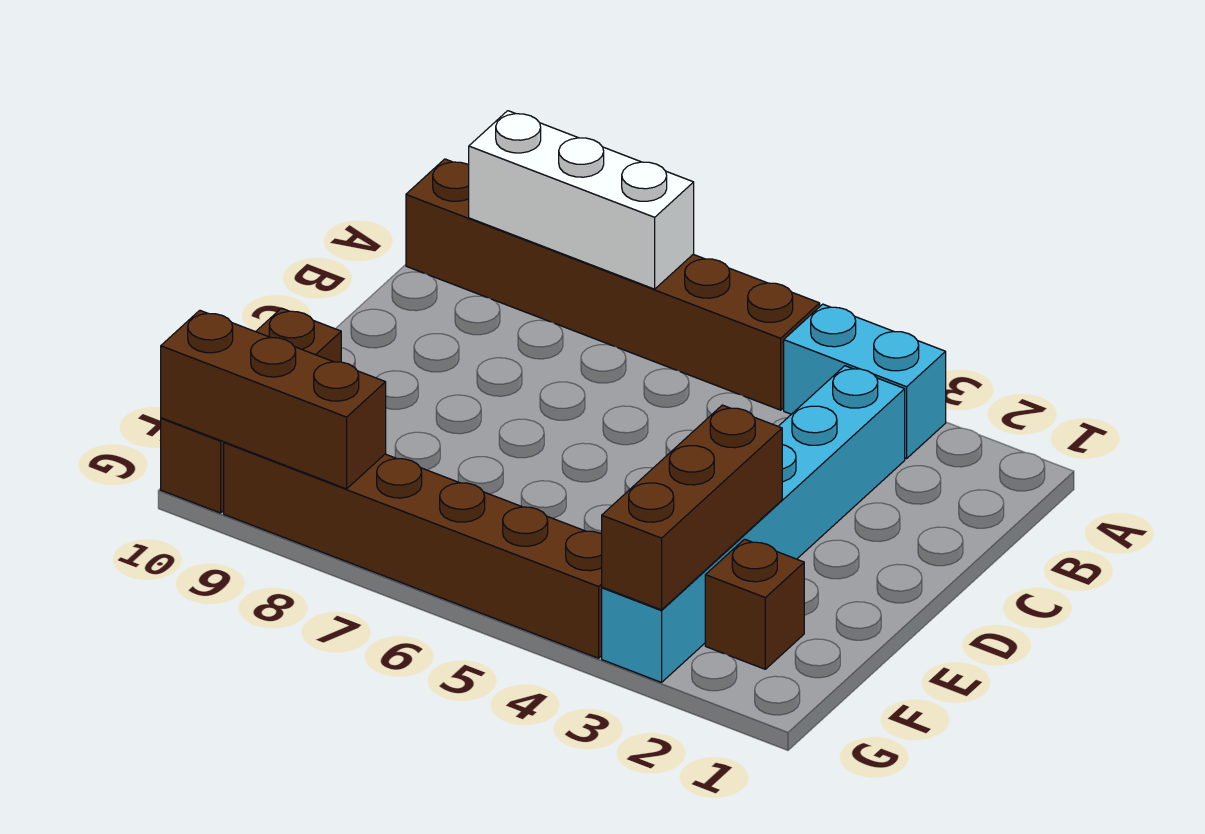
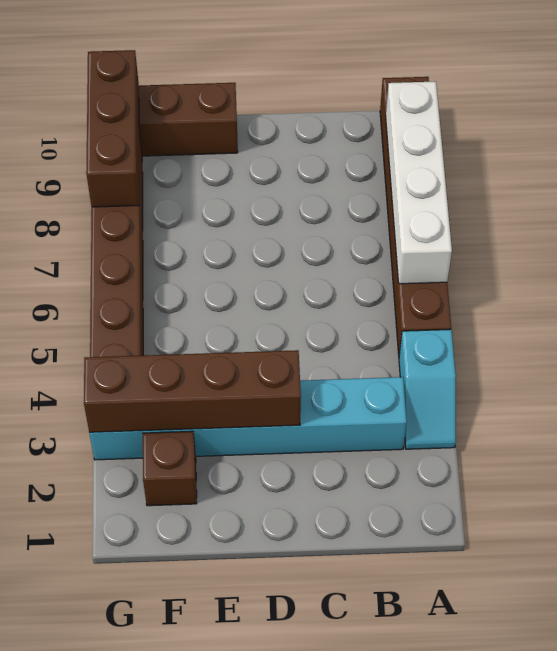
cyan brick A3:A4 level 1 -> cyan slope A3:A4 level 1 top 4
white brick A7:A9 level 2 -> white brick A6:A9 level 2
brown brick E3:G3 level 2 -> brown brick D3:G3 level 2

